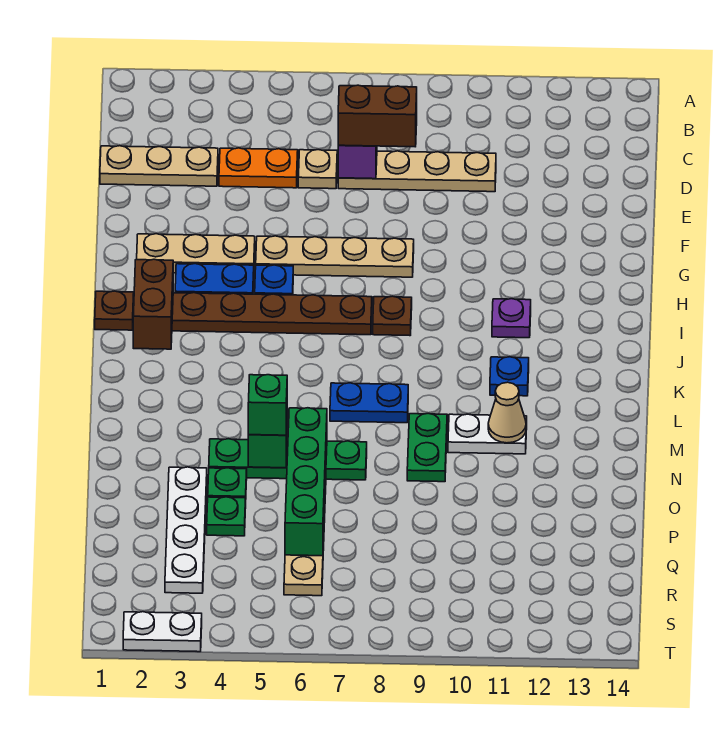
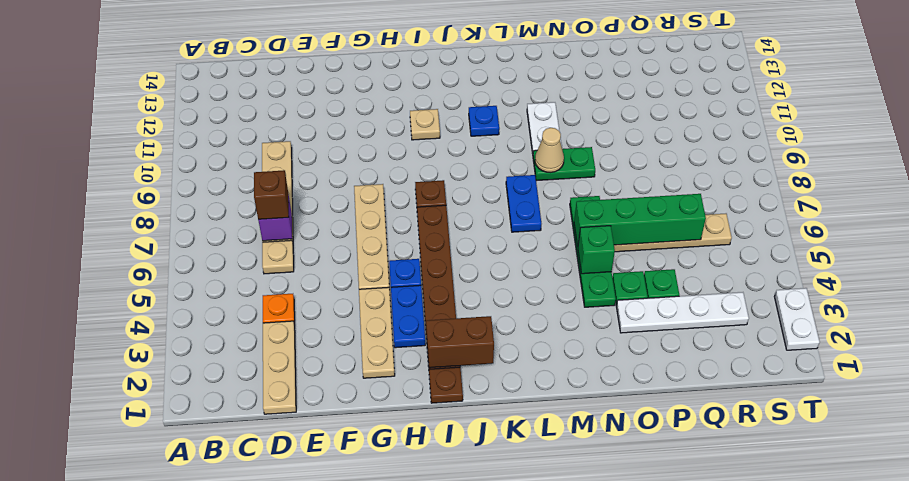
orange plate D4:D5 level 1 -> orange plate D4 level 1
brown brick D7:D8 level 3 -> brown brick D7 level 3
purple plate I11 level 1 -> tan plate I11 level 1
tan cone M11 level 2 -> tan cone M9 level 2
green brick N5 level 3 -> none

